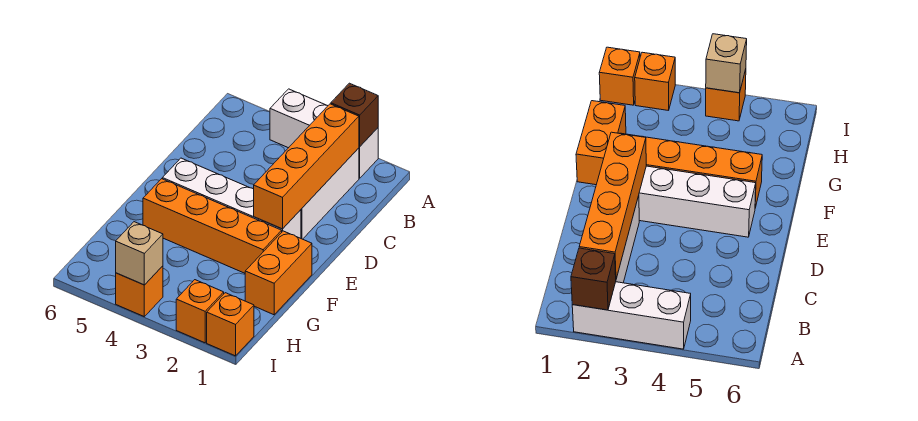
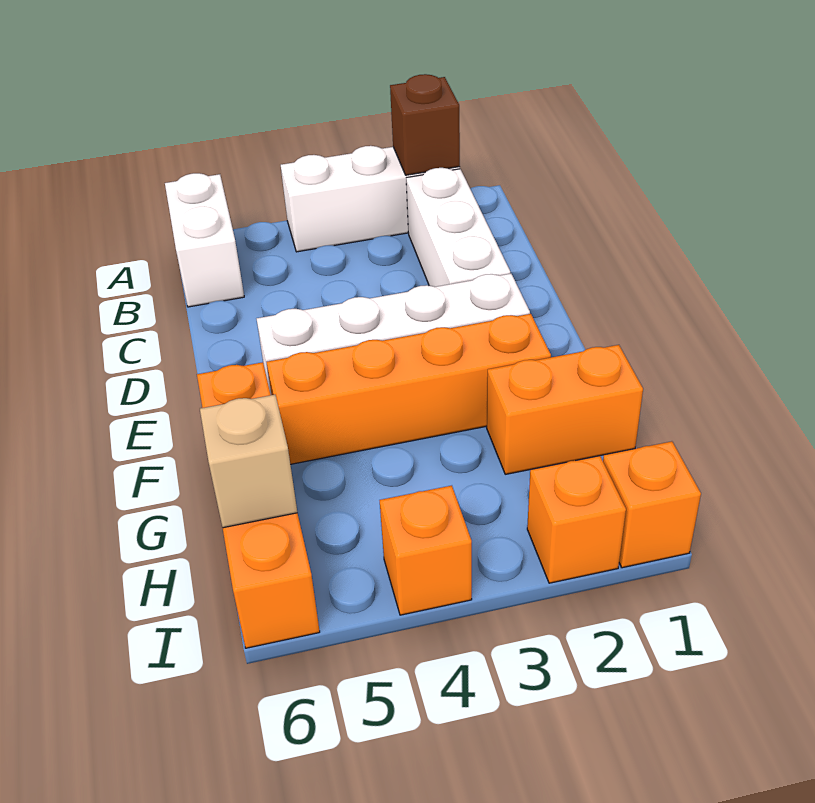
none -> white brick A6:B6 level 1
orange brick B2:E2 level 2 -> orange brick F6:I6 level 1
orange brick F1:G1 level 1 -> orange brick G1:G2 level 1
tan brick I4 level 2 -> tan brick H6 level 2

